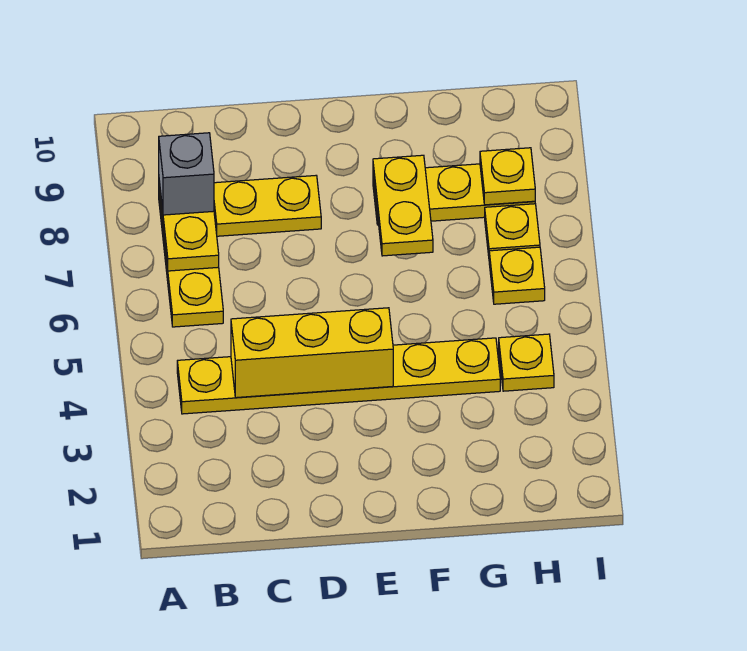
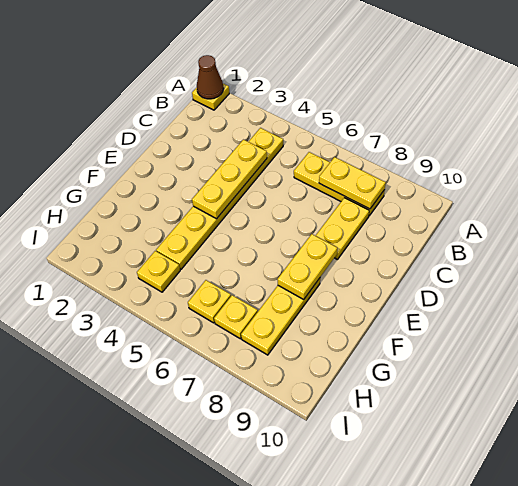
none -> brown cone A1 level 2
grey brick B8 level 3 -> none
yellow brick C4:E4 level 2 -> yellow plate C4:E4 level 2
yellow plate F7:F8 level 2 -> yellow plate E8:F8 level 2
yellow plate H8 level 2 -> yellow plate A1 level 1

